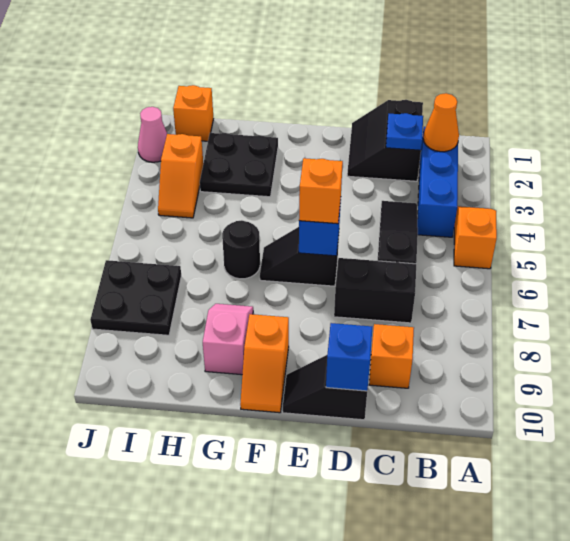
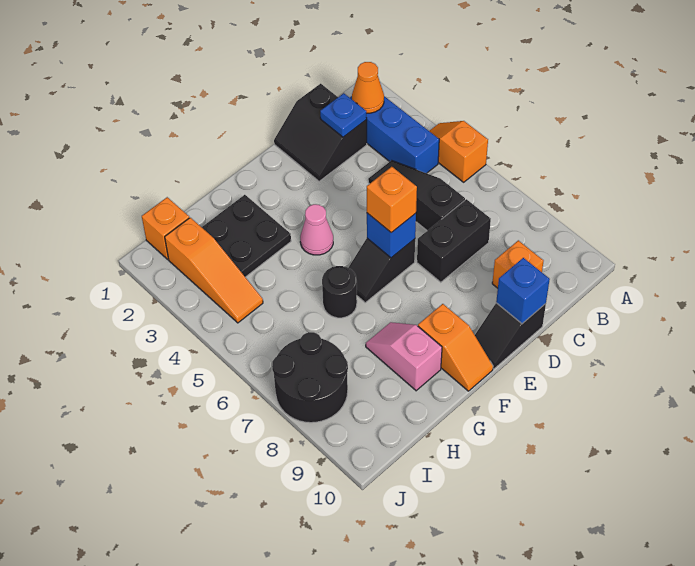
orange slope I3:I4 level 1 top 3 -> orange slope I2:I4 level 1 top 2
black plate I7:J8 level 1 -> black round brick I7:J8 level 1
pink cone J2 level 1 -> pink cone F4 level 1

